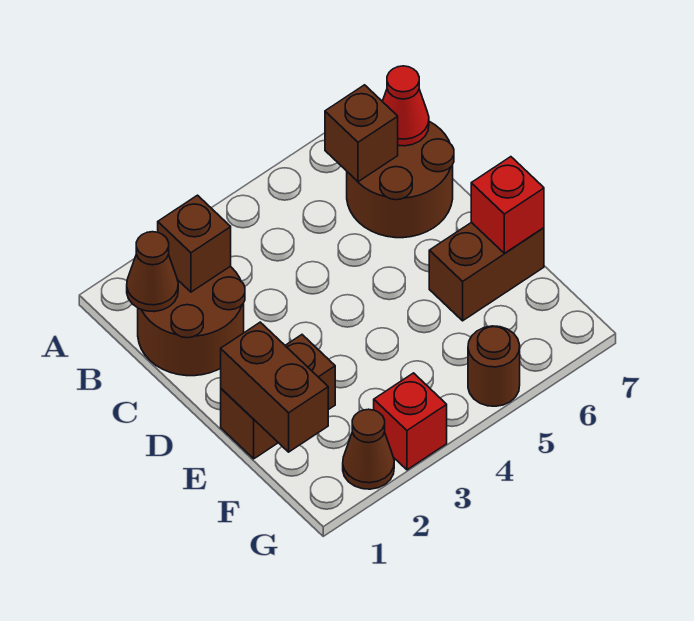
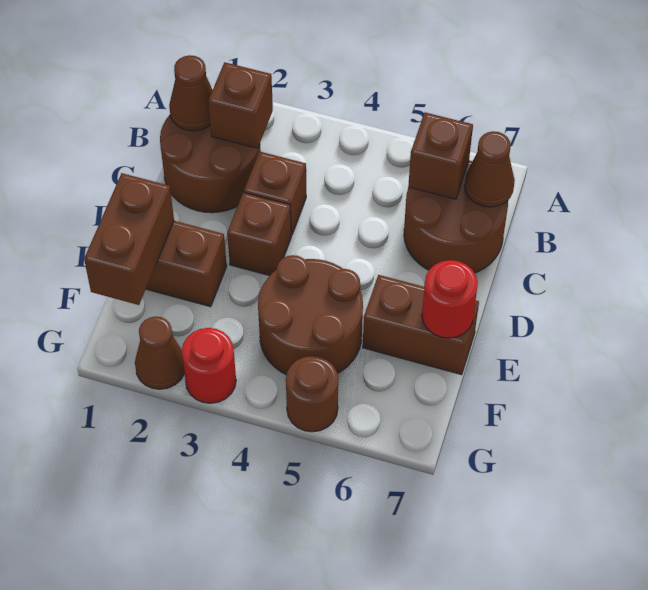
red cone B7 level 2 -> brown cone B7 level 2
none -> brown brick C3 level 1
none -> brown brick D3 level 1
none -> brown round brick E4:F5 level 1
red brick E7 level 2 -> red round brick E7 level 2
red brick G3 level 1 -> red round brick G3 level 1

